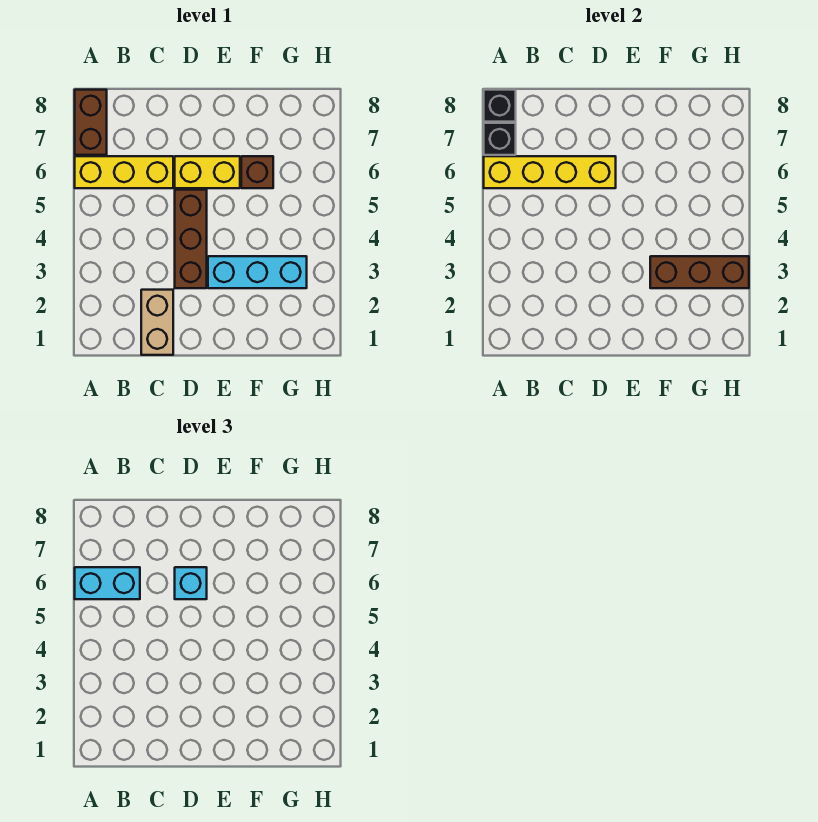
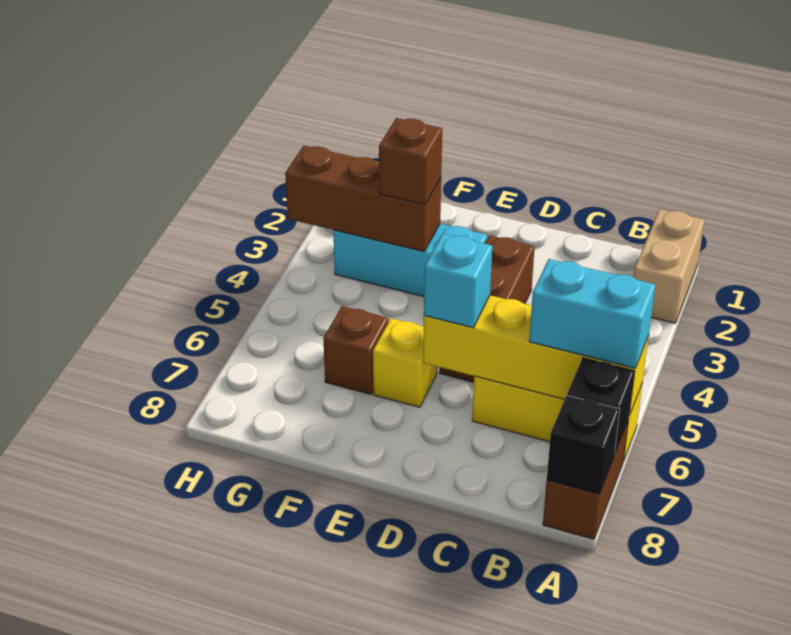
tan brick C1:C2 level 1 -> tan brick A1:A2 level 1
yellow brick D6:E6 level 1 -> yellow brick E6 level 1
none -> brown brick F3 level 3

